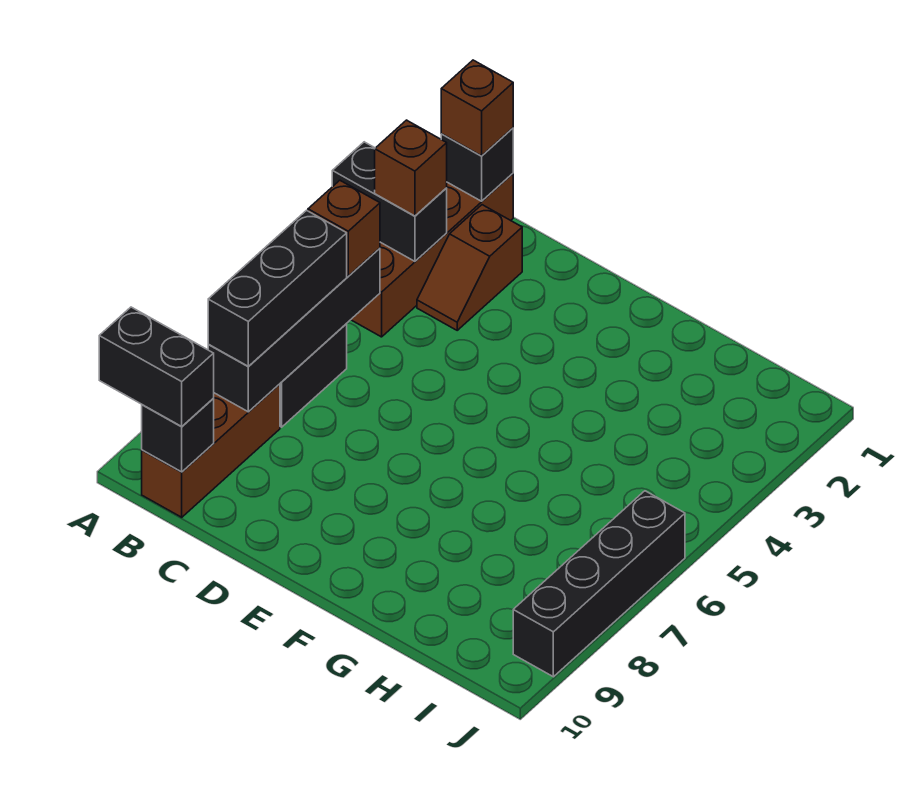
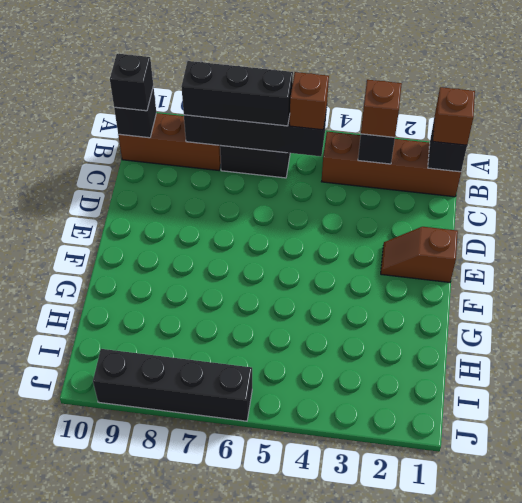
black brick A10:B10 level 3 -> black brick B10 level 3
brown slope C2:C3 level 1 top 2 -> brown slope E1:E2 level 1 top 1

